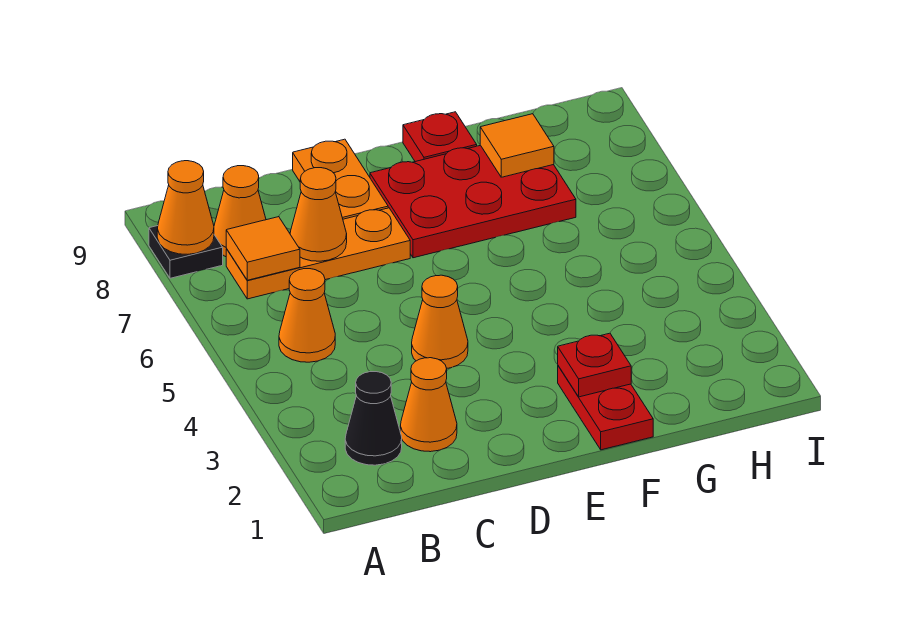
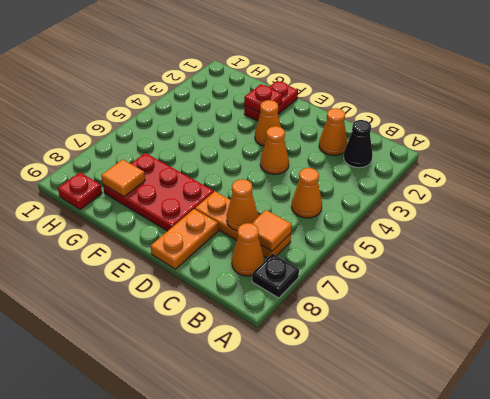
orange cone A8 level 2 -> orange cone E3 level 1
red plate F9 level 1 -> red plate H9 level 1

